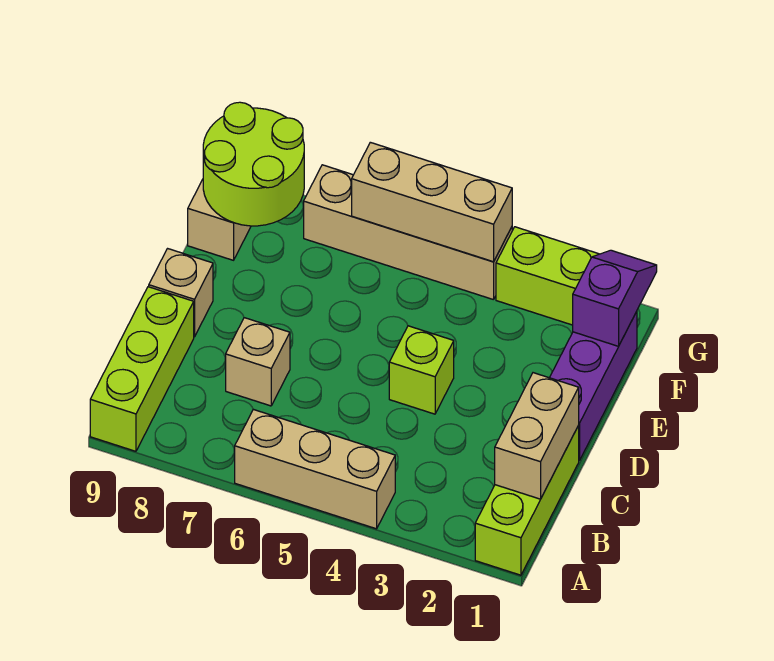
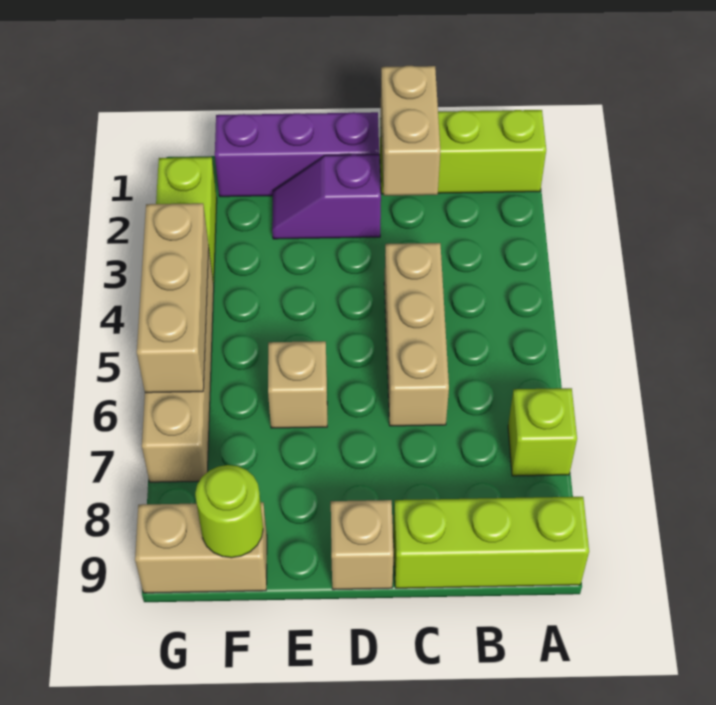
tan brick A4:A6 level 1 -> tan brick C4:C6 level 1
tan brick B1:C1 level 2 -> tan brick C1:C2 level 2
tan brick C7 level 1 -> tan brick E6 level 1
lime brick D4 level 1 -> lime brick A7 level 1
purple slope F1:G1 level 2 top F -> purple slope D2:E2 level 1 top D
lime round brick F8:G9 level 2 -> lime round brick F9 level 2

